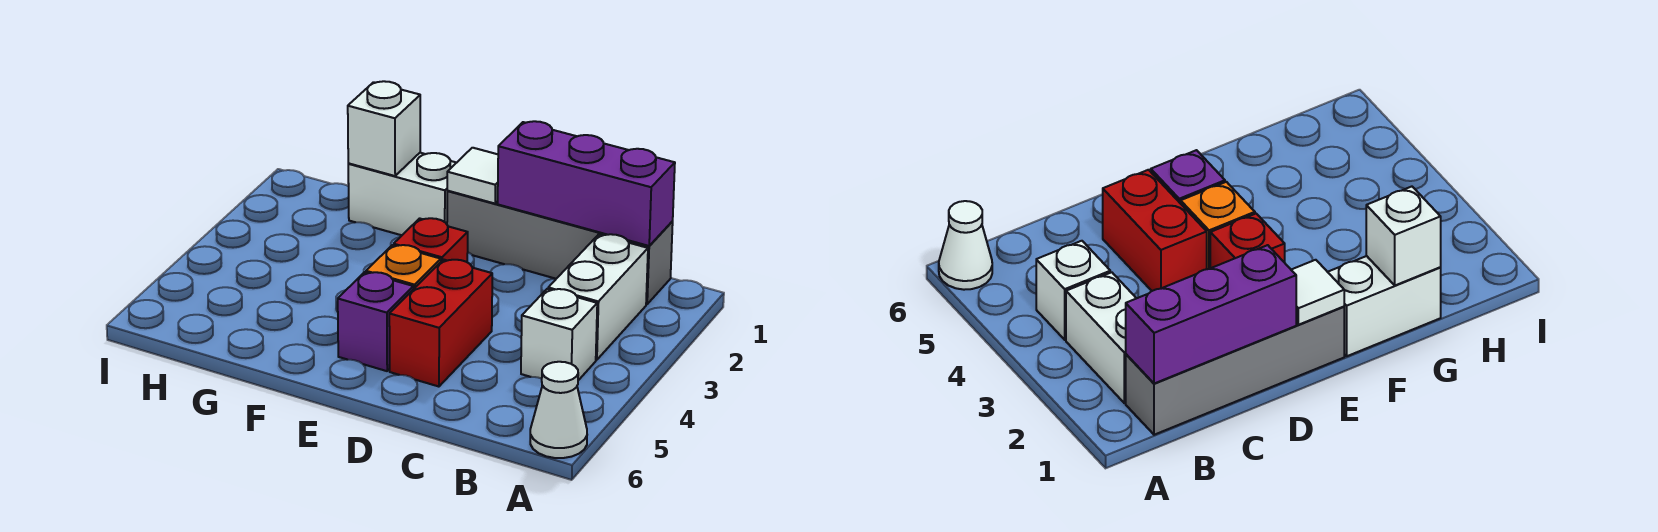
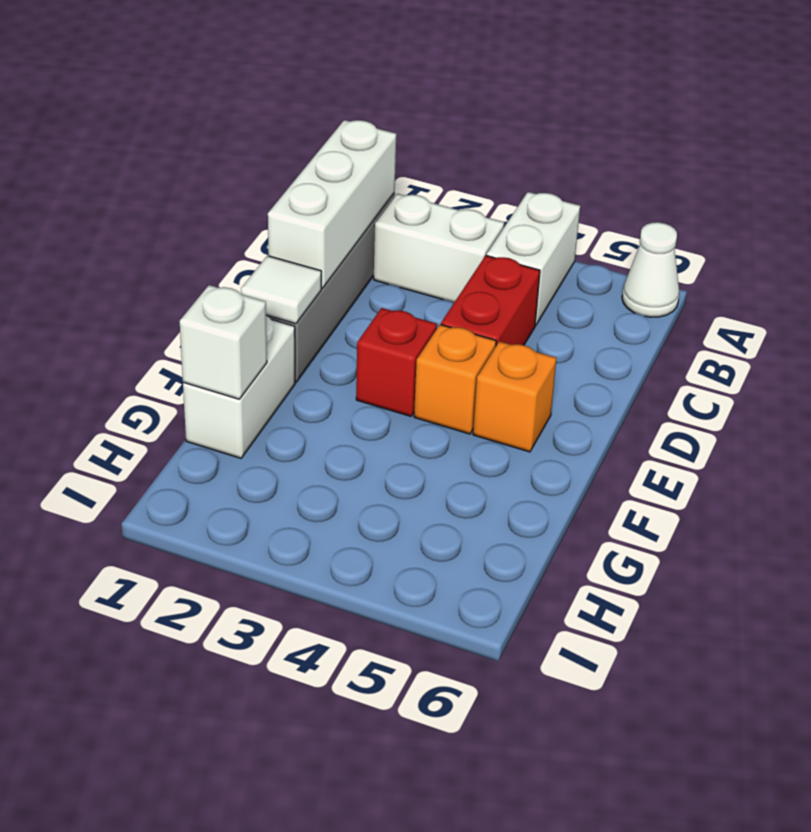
purple brick B1:D1 level 2 -> white brick B1:D1 level 2
white brick B4 level 1 -> white brick A4:B4 level 1
red brick D4:D5 level 1 -> red brick C4:D4 level 1
purple brick E5 level 1 -> orange brick E5 level 1

